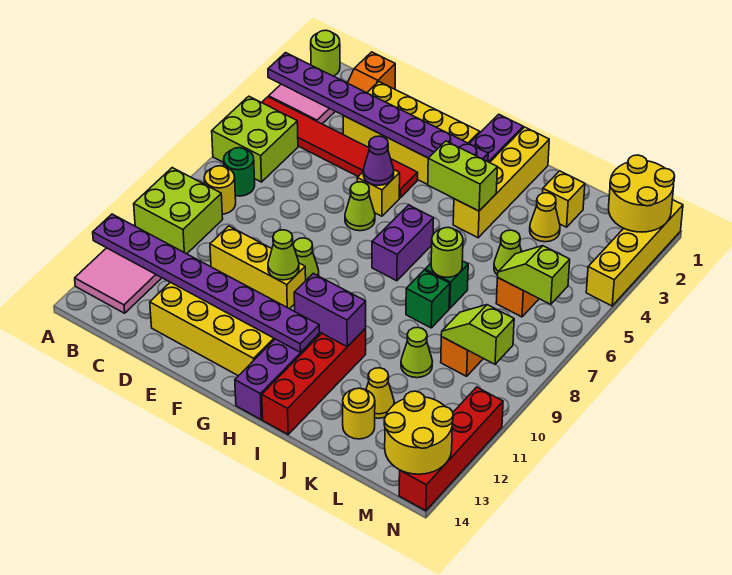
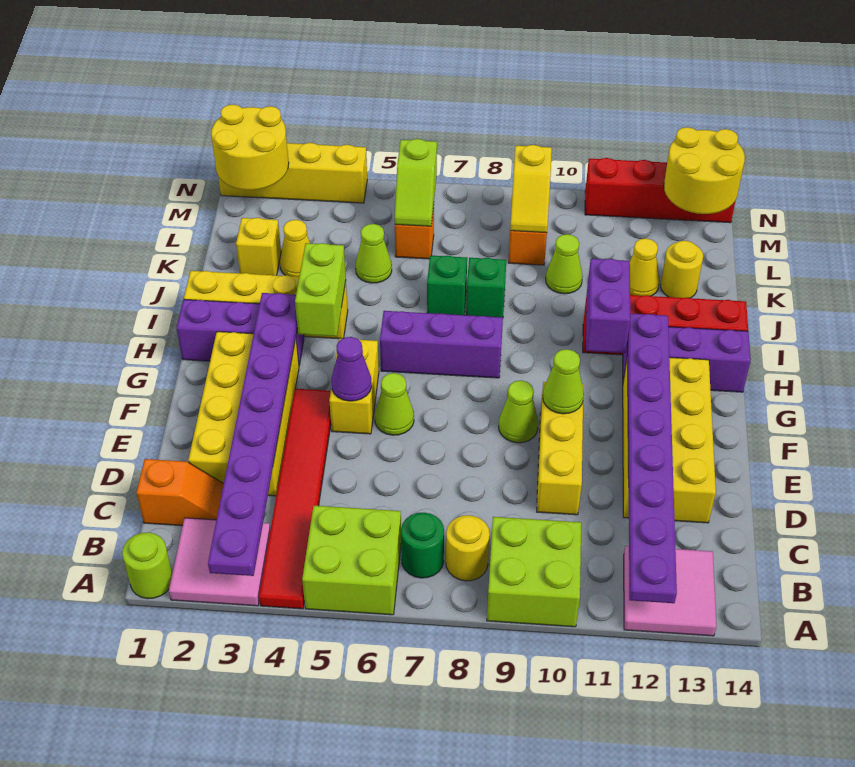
yellow brick F5 level 1 -> yellow brick F5:G5 level 1
purple brick H6:H7 level 1 -> purple brick H6:H8 level 1
lime round brick J7 level 2 -> none
lime slope L9:M9 level 2 top M -> yellow slope L9:M9 level 2 top M

